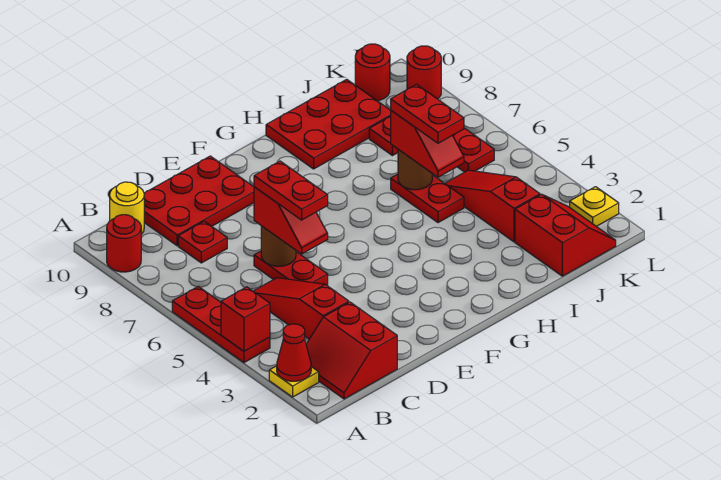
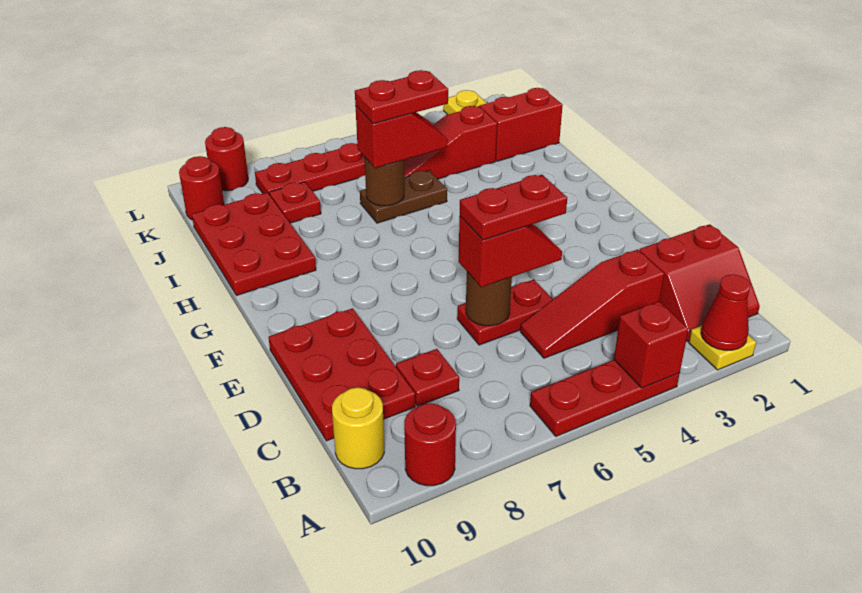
red plate I5:I6 level 1 -> brown plate I5:I6 level 1

